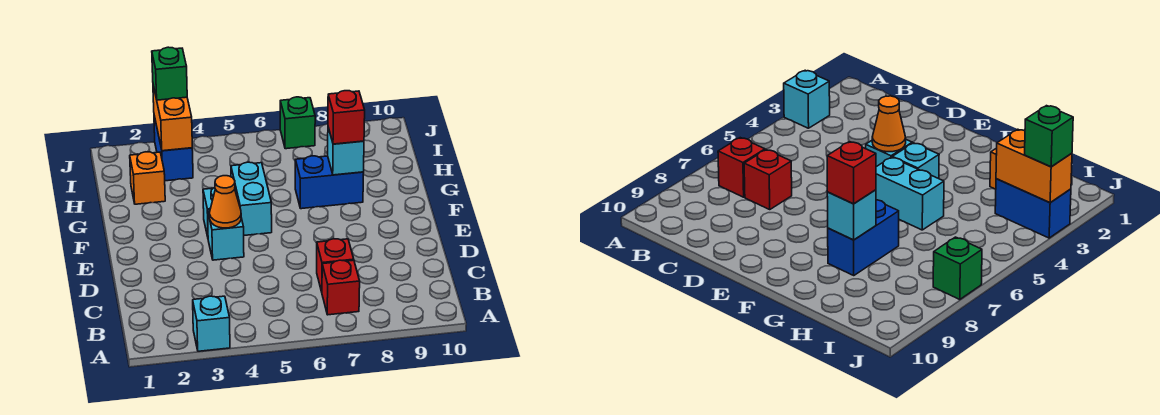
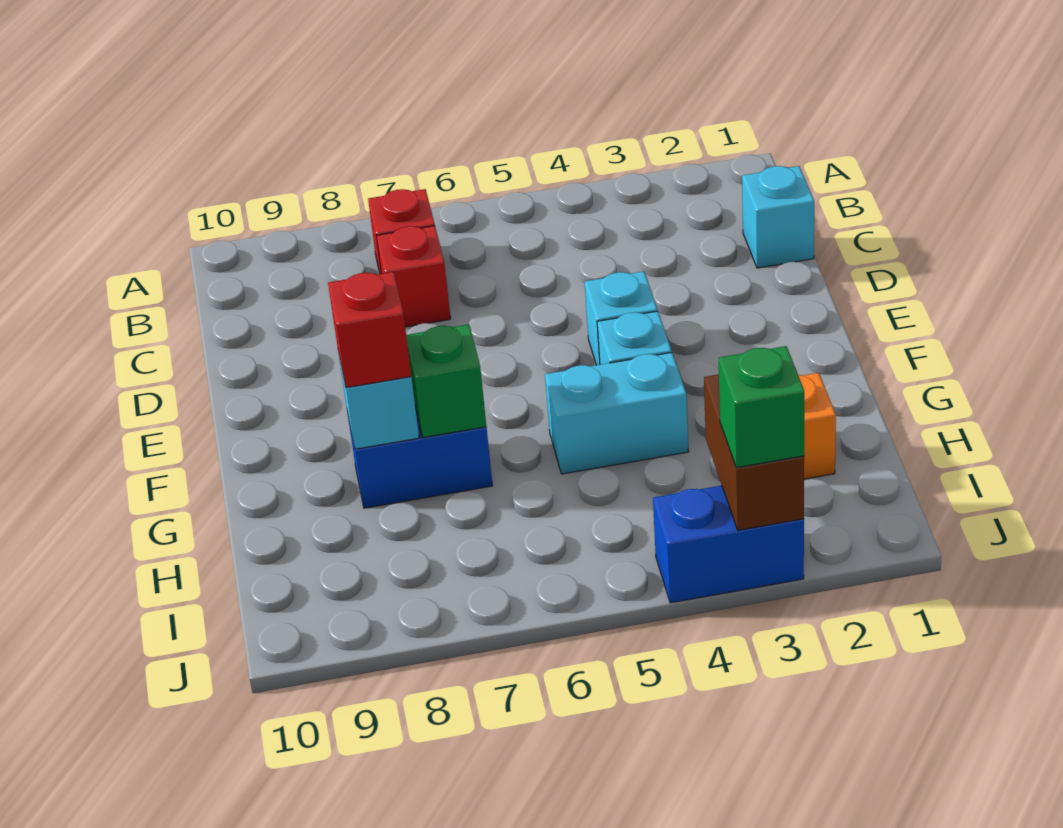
cyan brick A3 level 1 -> cyan brick C1 level 1
orange cone E4 level 2 -> none
cyan brick F5:G5 level 1 -> cyan brick G4:G5 level 1
blue brick I3:J3 level 1 -> blue brick J3:J4 level 1
orange brick I3:J3 level 2 -> brown brick I3:J3 level 2
green brick J7 level 1 -> green brick G7 level 2

